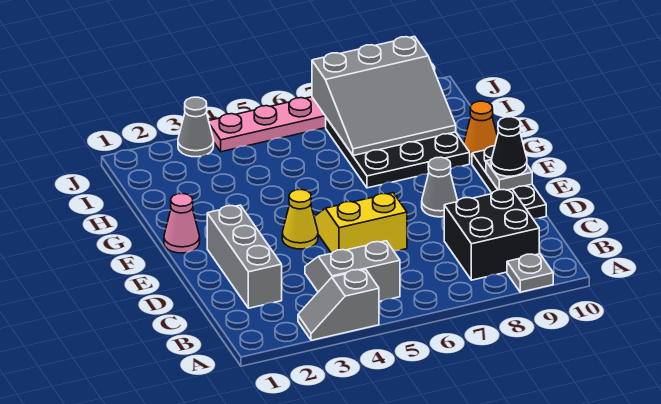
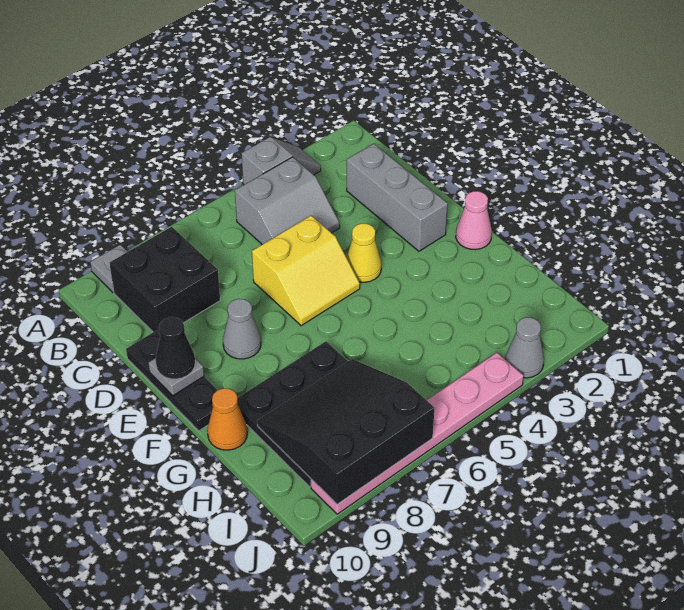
grey slope H7:J9 level 2 top J -> black slope H7:J9 level 2 top J

